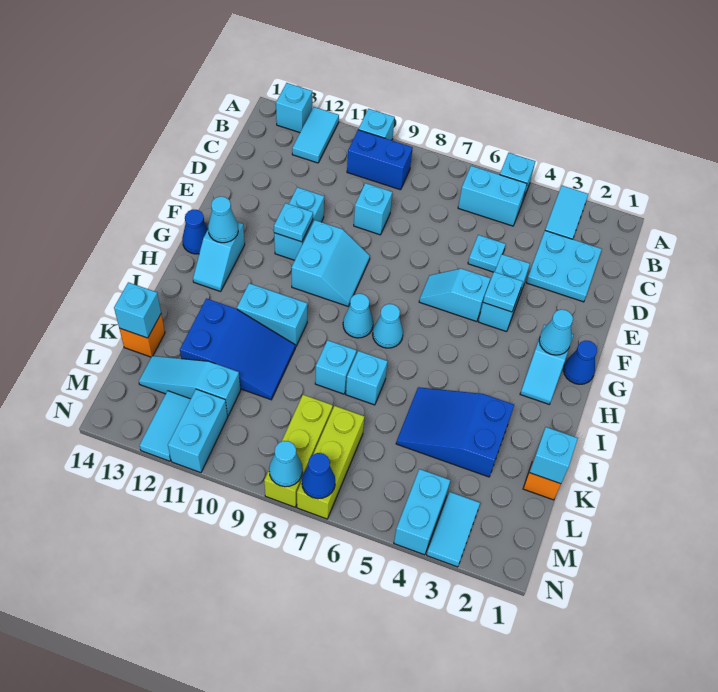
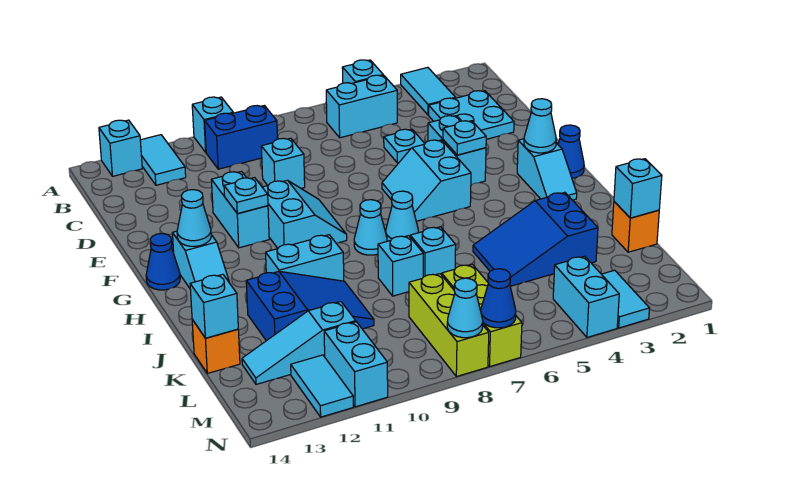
cyan slope F5:F6 level 1 top 5 -> cyan slope F5:G6 level 1 top 5

